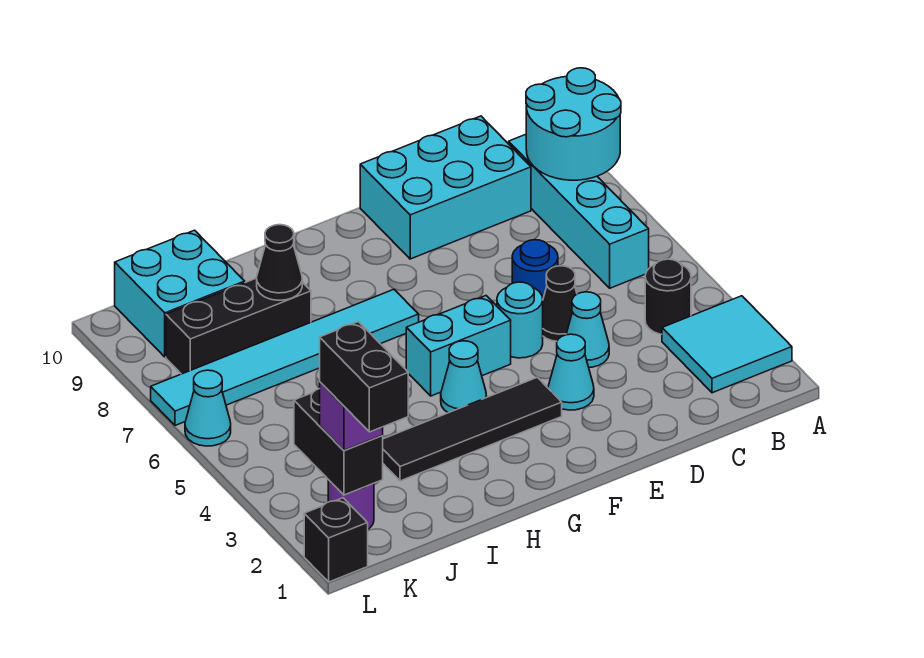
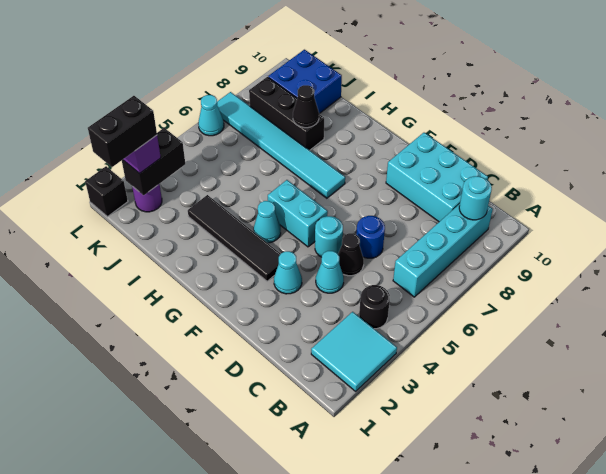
cyan round brick A8:B9 level 2 -> cyan round brick B9 level 2
cyan brick J9:K10 level 1 -> blue brick J9:K10 level 1

